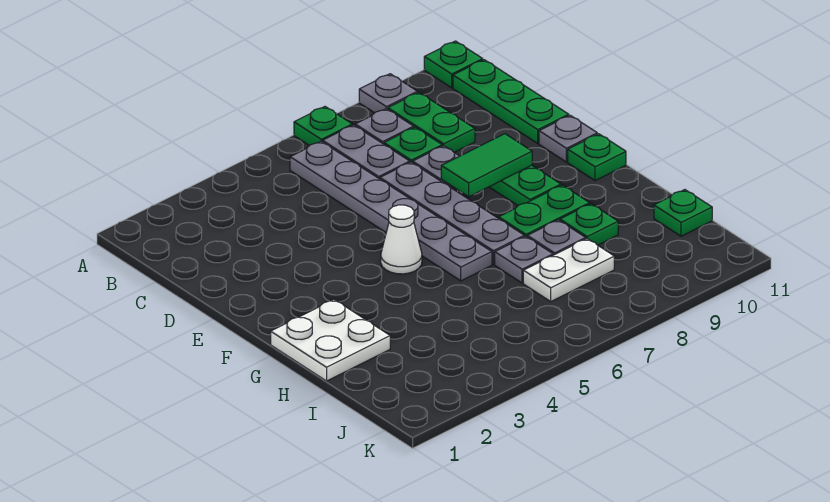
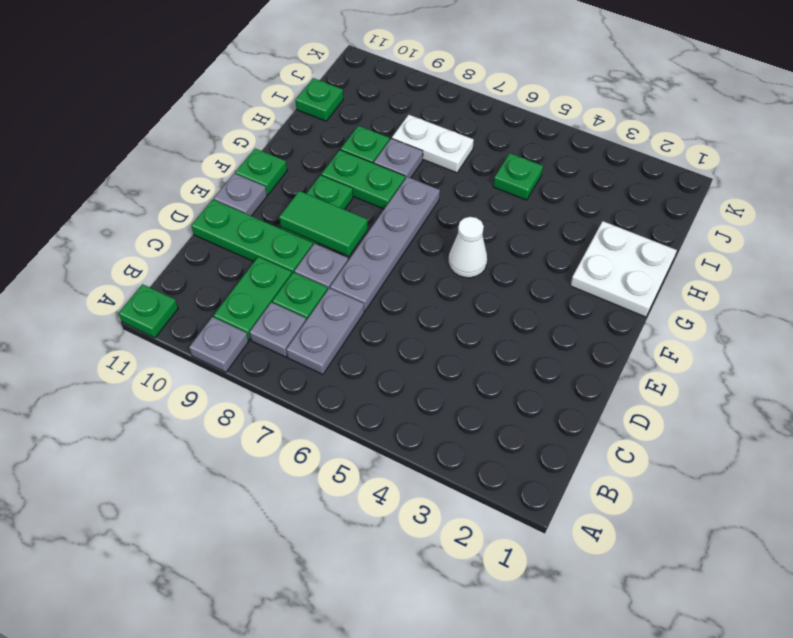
green plate A7 level 1 -> green plate I5 level 1
grey plate B6:G6 level 1 -> none
green plate B11:D11 level 1 -> green plate D9:D11 level 1
grey plate H7 level 1 -> none

